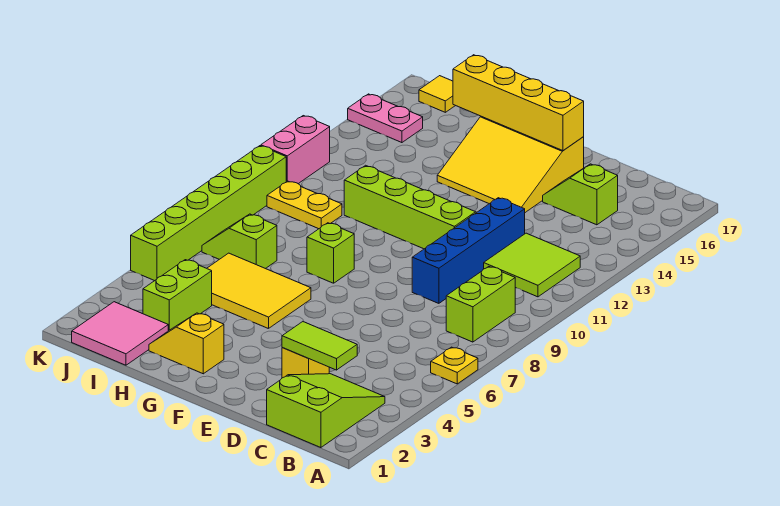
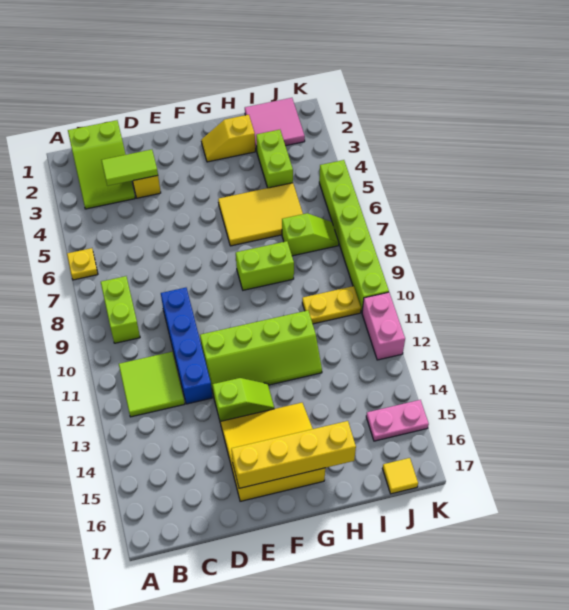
lime slope C15:D15 level 1 top C -> lime slope E13:F13 level 1 top E
yellow slope G2:H2 level 1 top G -> yellow slope G2:H2 level 1 top H
lime brick G8 level 1 -> lime brick G8:H8 level 1

